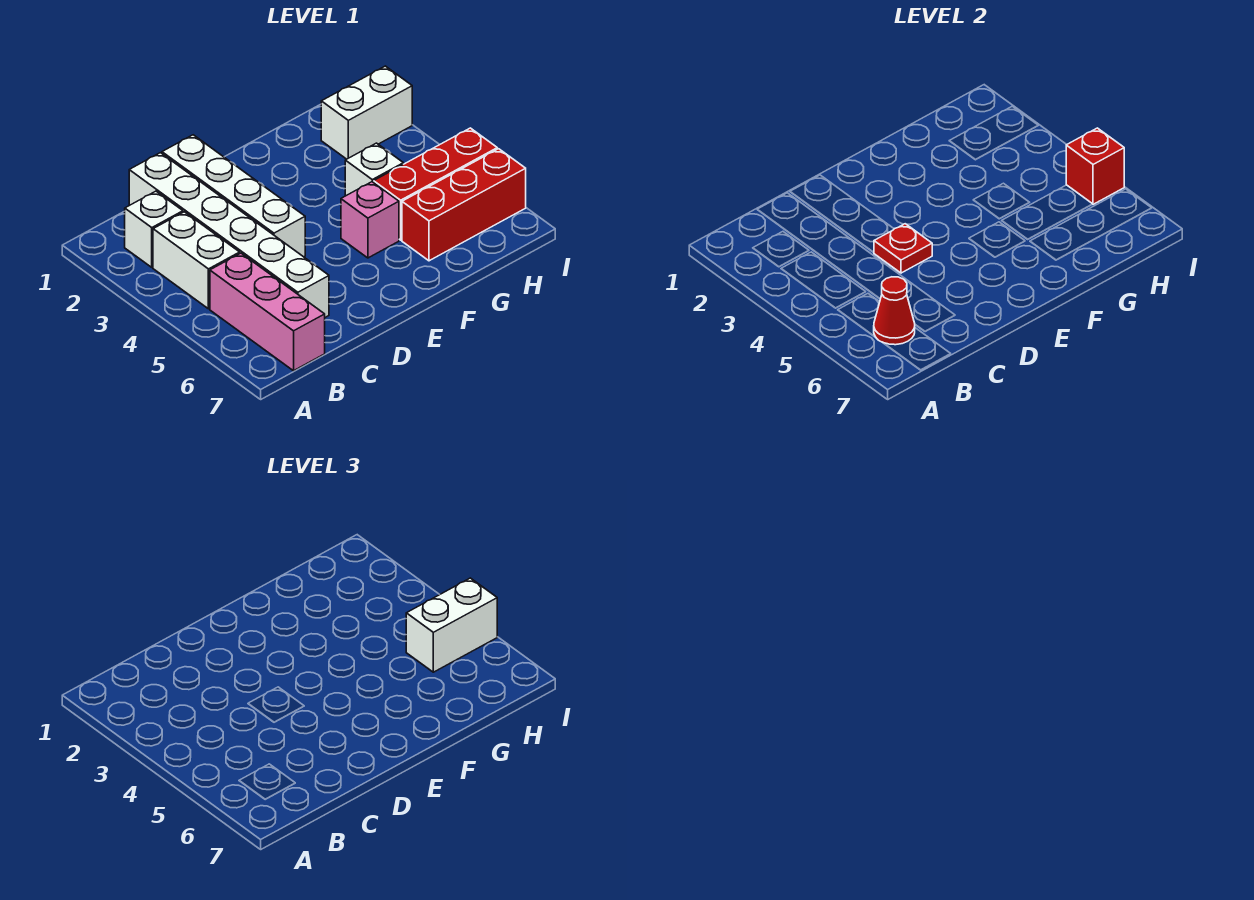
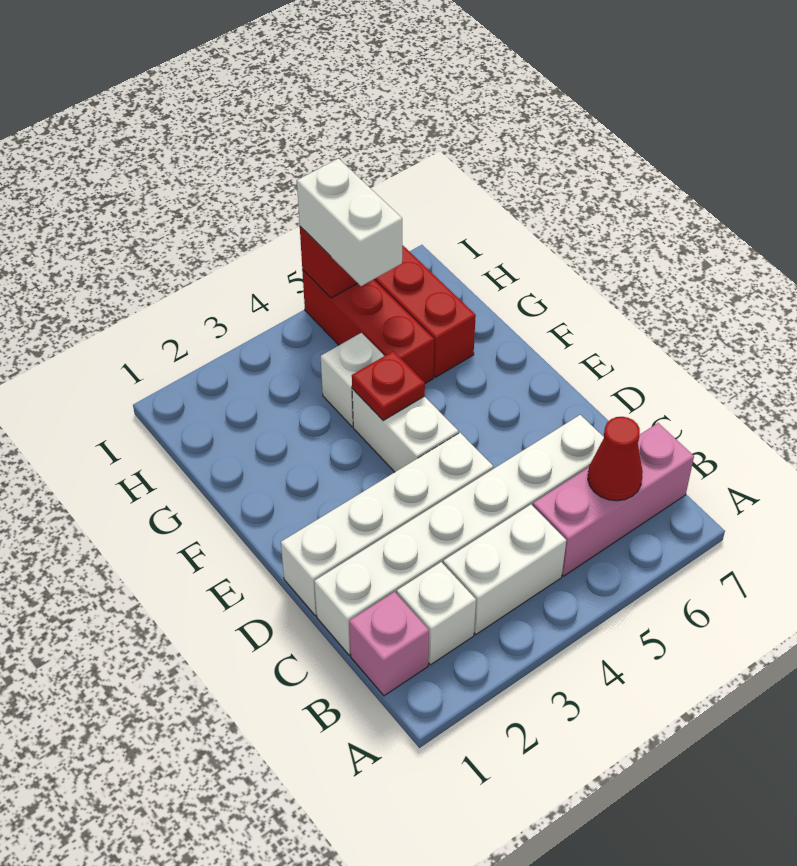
red plate D4 level 2 -> red plate F4 level 2
pink brick F5 level 1 -> pink brick B1 level 1
white brick H2:I2 level 1 -> white brick E4:F4 level 1

